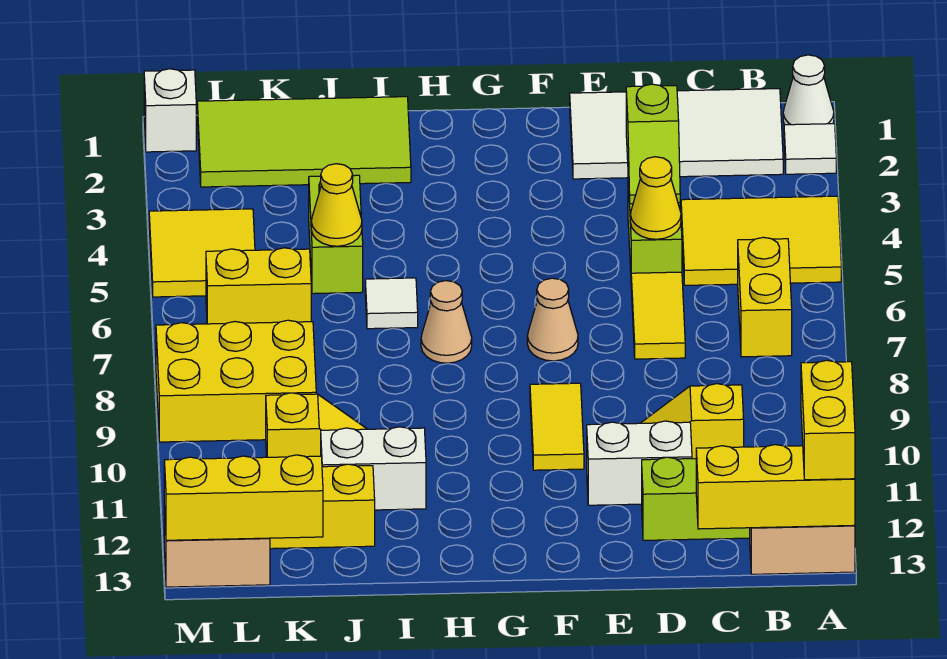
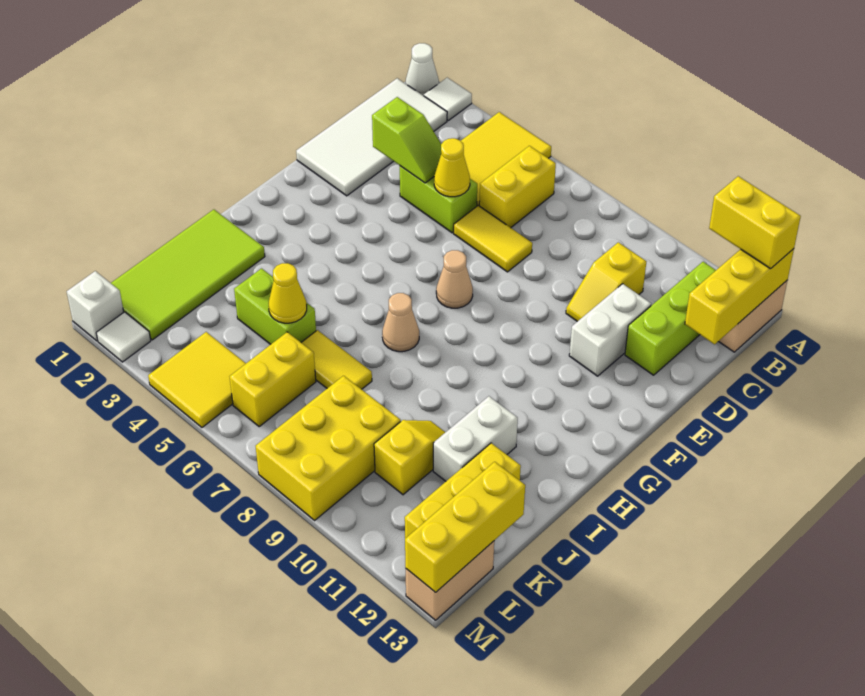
yellow brick B6:B7 level 1 -> yellow brick B6:C6 level 1
yellow tile F9:F10 level 1 -> yellow tile J6:J7 level 1
white tile I6 level 1 -> white tile M2 level 1

